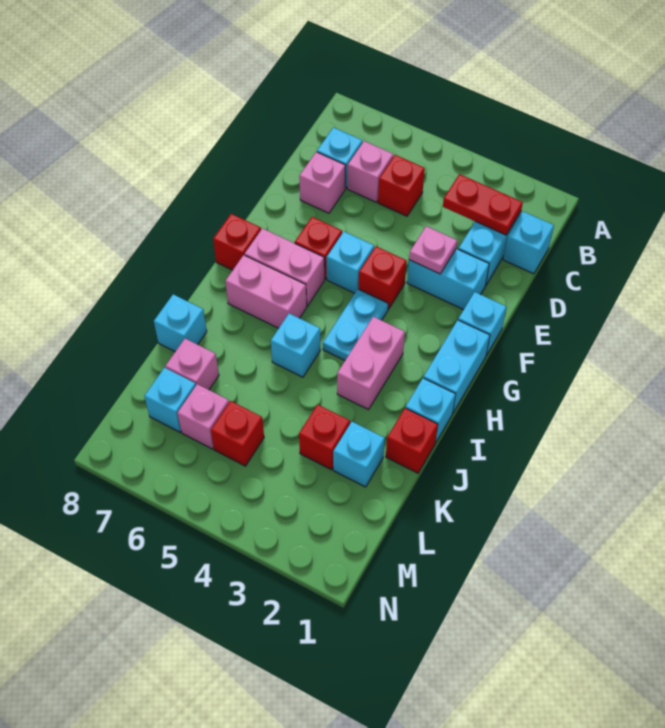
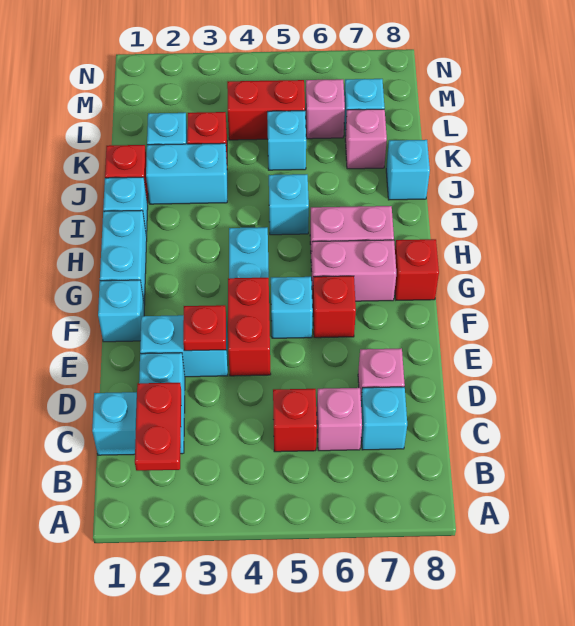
red plate C2:C3 level 2 -> red plate B2:C2 level 2
pink plate E3 level 2 -> red plate E3 level 2
red brick F4 level 1 -> red brick E4:F4 level 1
pink brick H3:I3 level 1 -> none
none -> cyan brick J2:J3 level 1
none -> cyan brick K5 level 1
red brick L5 level 1 -> red brick L4:L5 level 1

